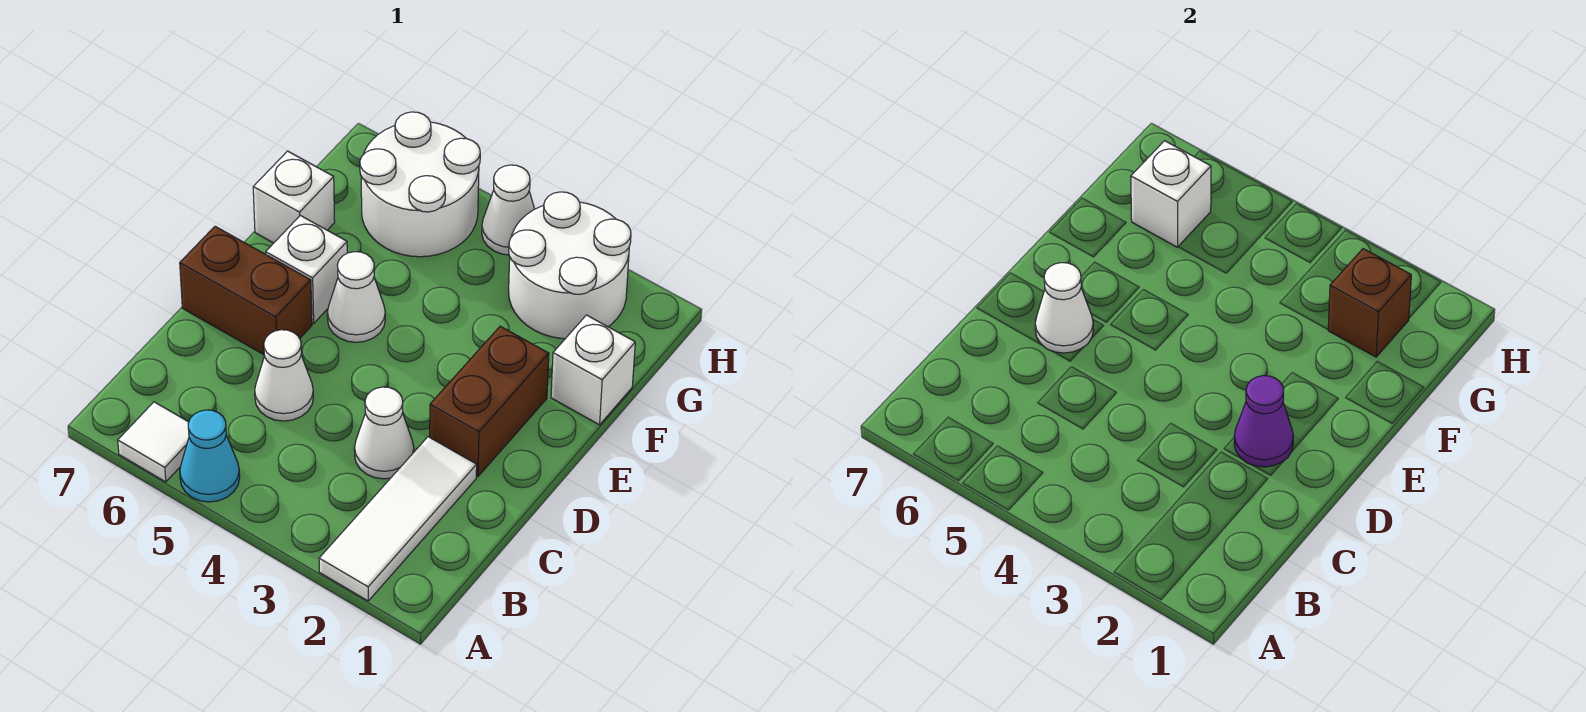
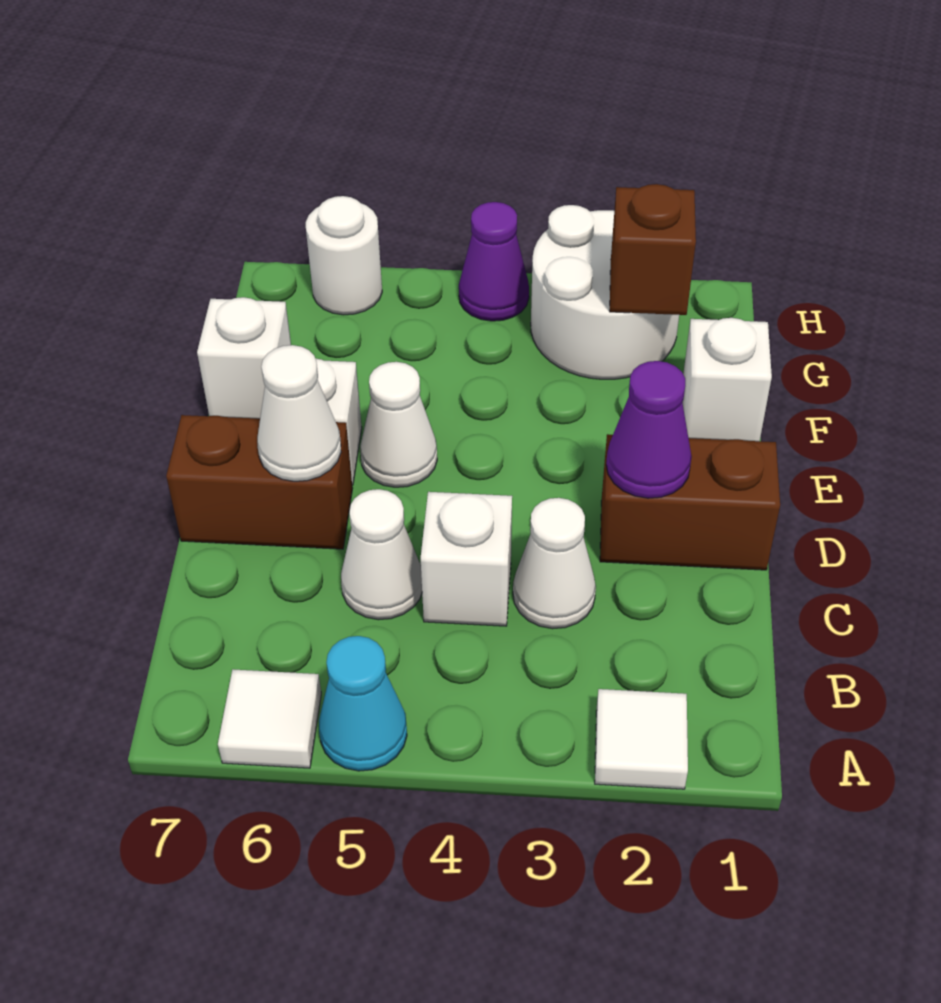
white tile A2:C2 level 1 -> white tile A2 level 1
brown brick D2:E2 level 1 -> brown brick D1:D2 level 1
white round brick G5:H6 level 1 -> white round brick H6 level 1
white brick G6 level 2 -> white brick C4 level 1
white cone H4 level 1 -> purple cone H4 level 1

